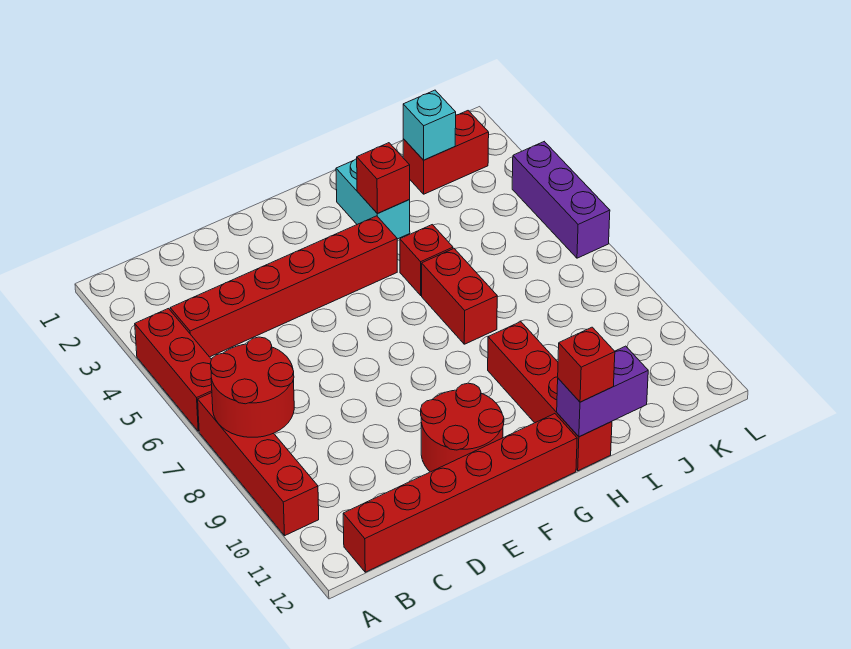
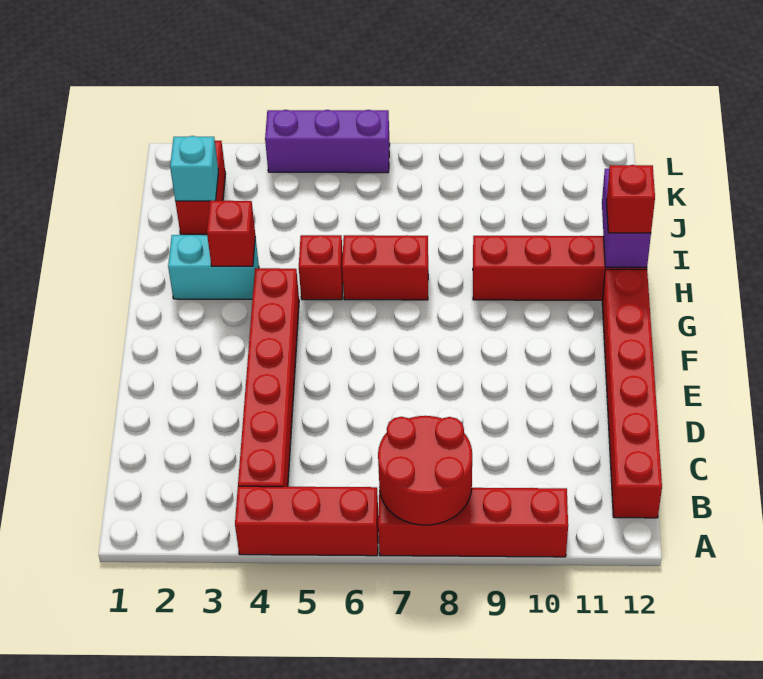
red round brick E10:F11 level 1 -> none

